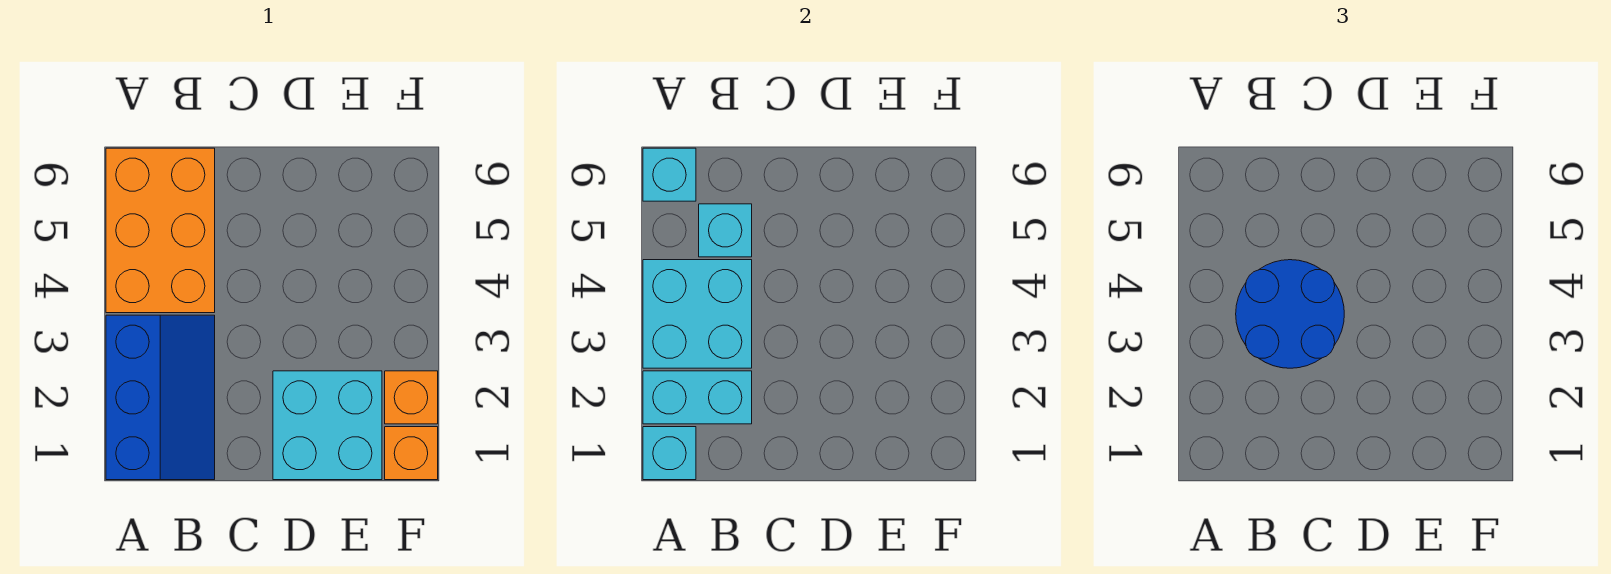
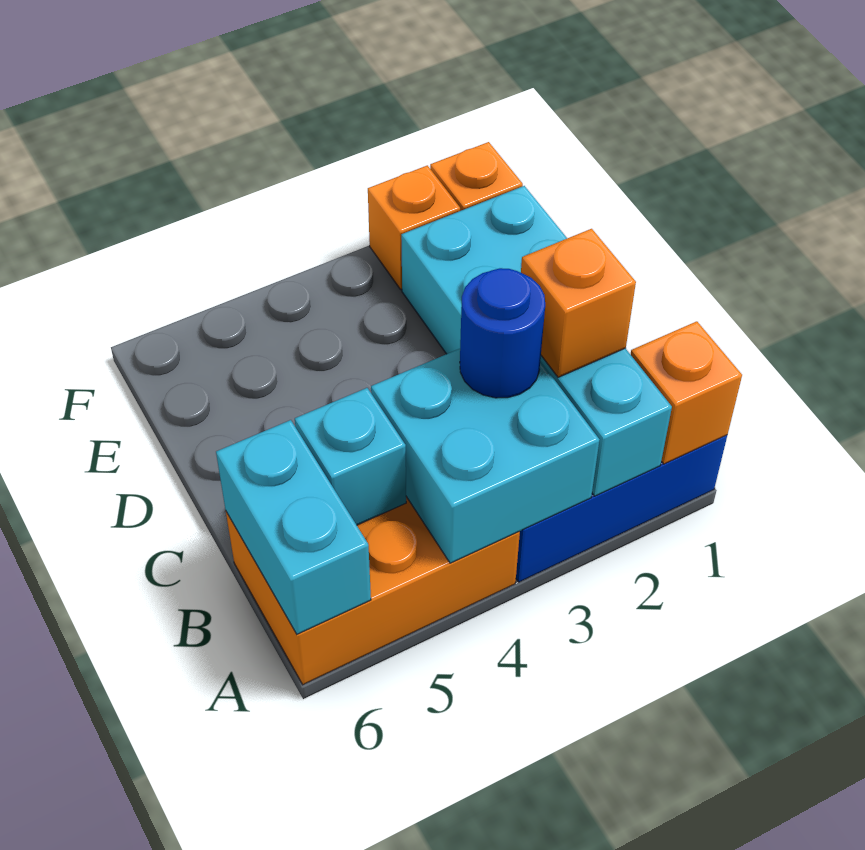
cyan brick A1 level 2 -> orange brick A1 level 2
cyan brick A6 level 2 -> cyan brick A6:B6 level 2
none -> orange brick B2 level 3
blue round brick B3:C4 level 3 -> blue round brick B3 level 3

